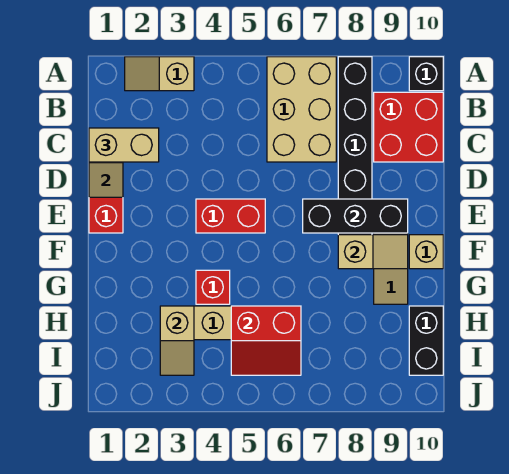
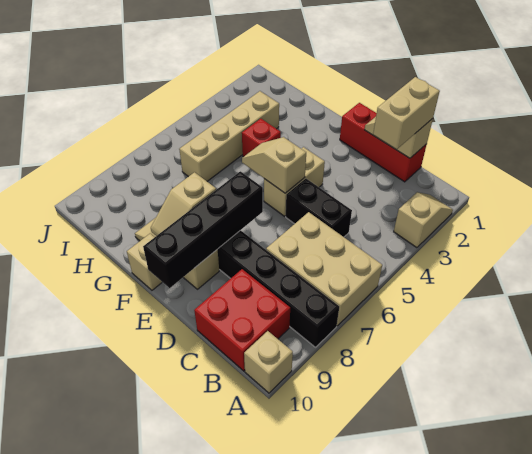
black brick A10 level 1 -> tan brick A10 level 1
red brick E4:E5 level 1 -> tan brick E4:E5 level 1
black brick E7:E9 level 2 -> black brick E7:E10 level 2
tan slope H3:I3 level 2 top H -> tan slope E5:F5 level 2 top E
red slope H5:I6 level 2 top H -> none
black brick H10:I10 level 1 -> black brick C5:D5 level 1

